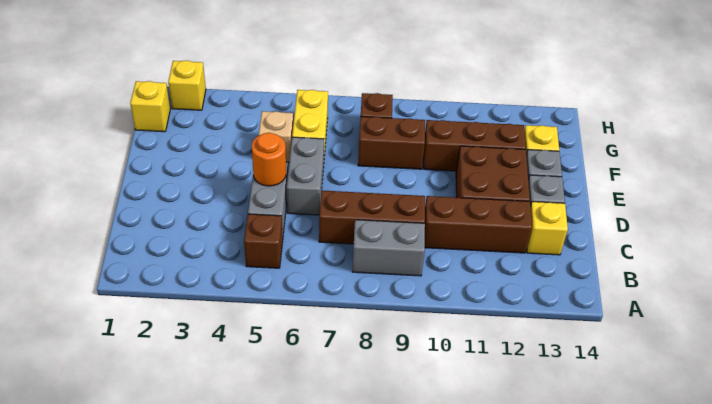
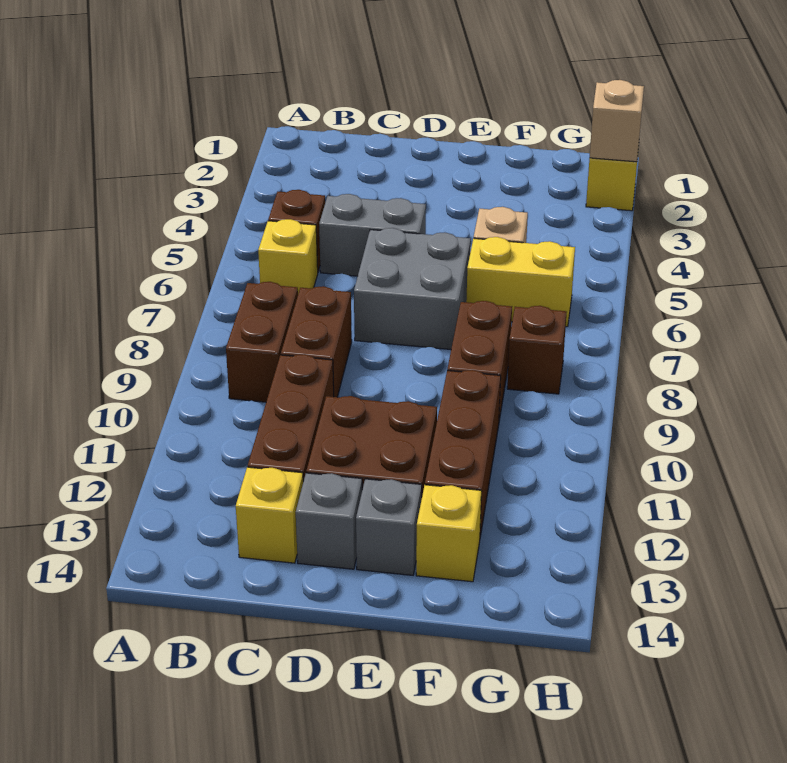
grey brick B8:B9 level 1 -> brown brick B8:B9 level 1
brown brick C7:C9 level 1 -> brown brick C8:C9 level 1
orange round brick D5 level 2 -> none
grey brick D6:E6 level 1 -> grey brick D6:E7 level 1
yellow brick G1 level 1 -> yellow brick B6 level 1
none -> tan brick H2 level 2

